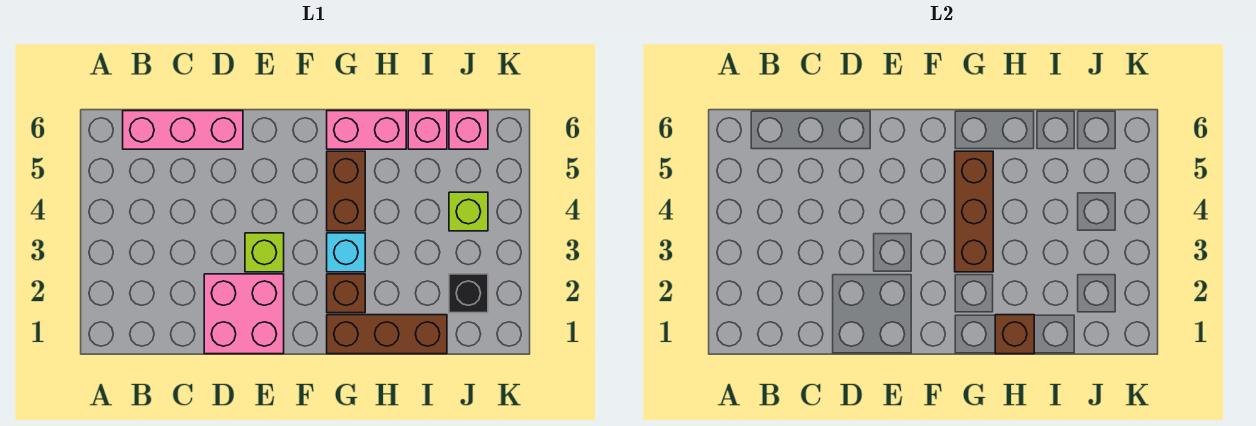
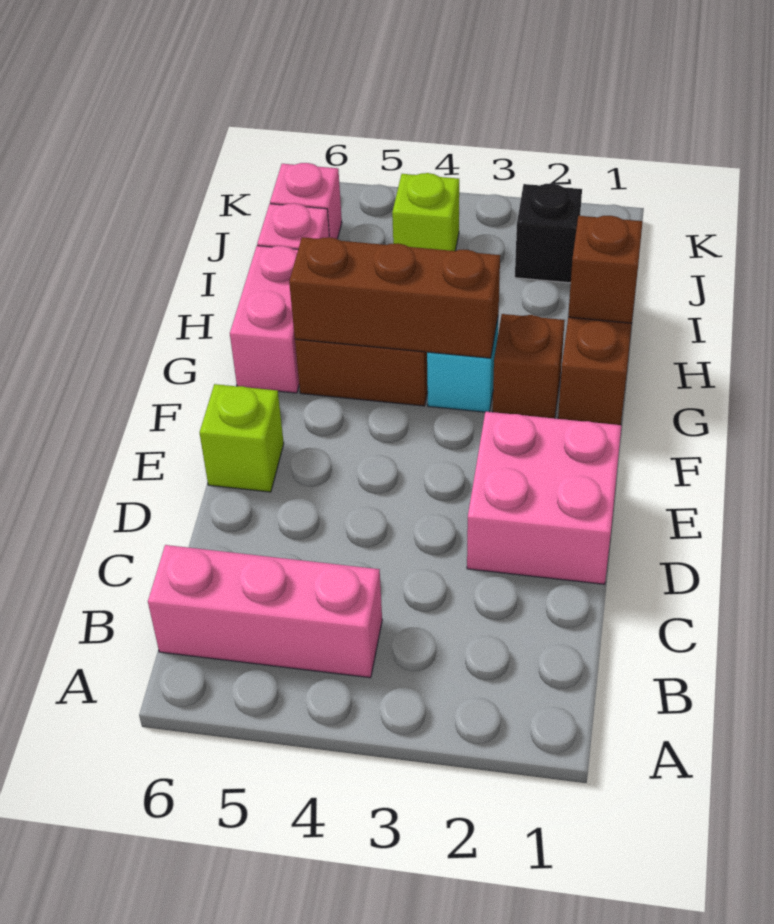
pink brick B6:D6 level 1 -> pink brick B4:B6 level 1
lime brick E3 level 1 -> lime brick E6 level 1

